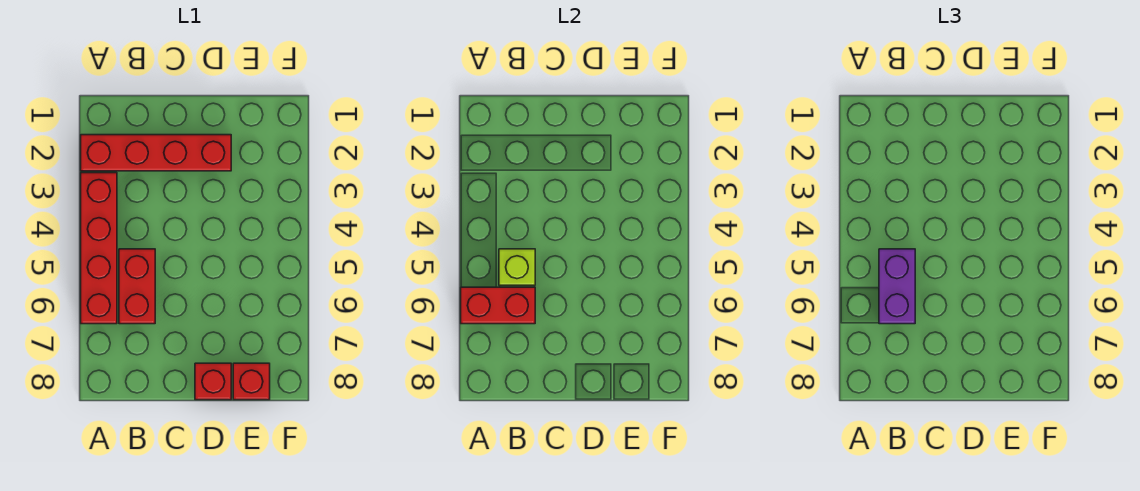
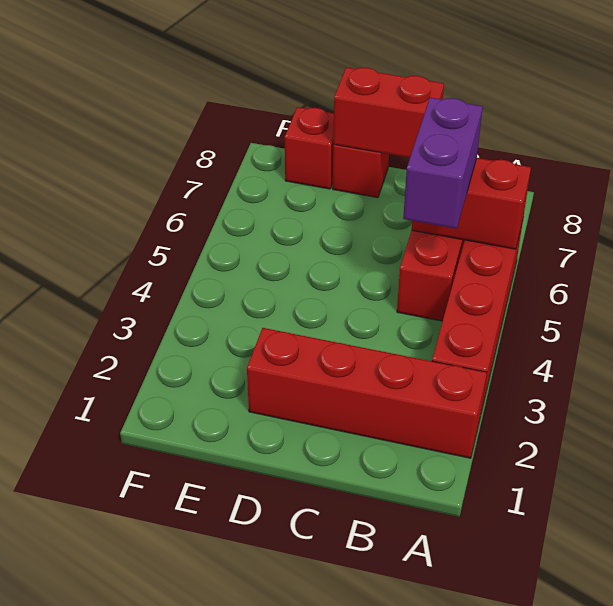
lime brick B5 level 2 -> none
none -> red brick C8:D8 level 2

